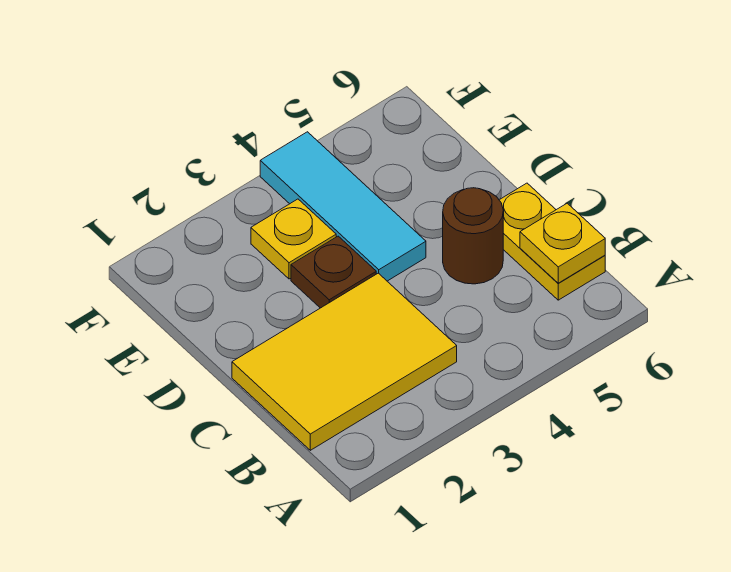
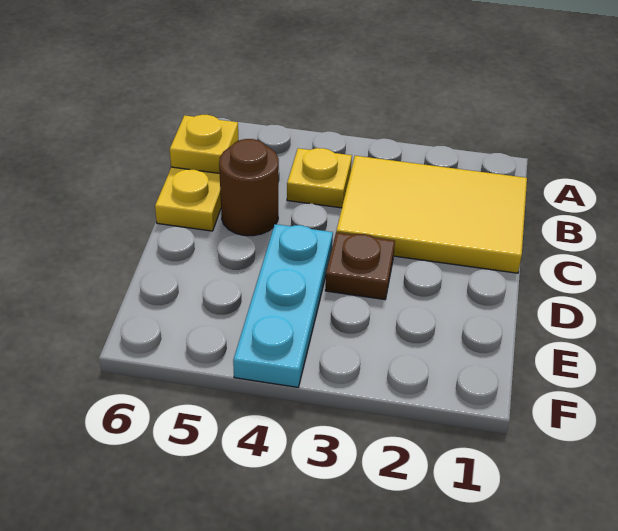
cyan tile D4:F4 level 1 -> cyan plate D4:F4 level 1
yellow plate E3 level 1 -> yellow plate B4 level 1

